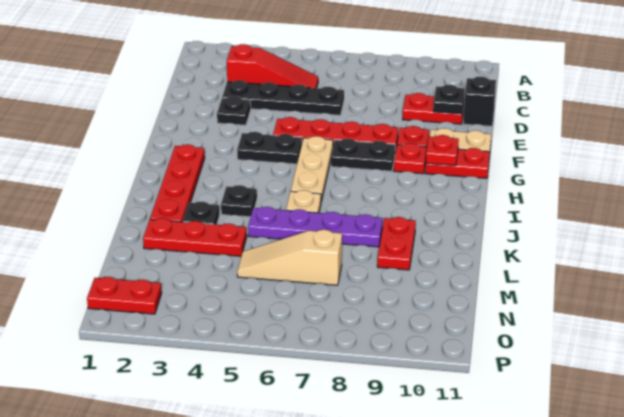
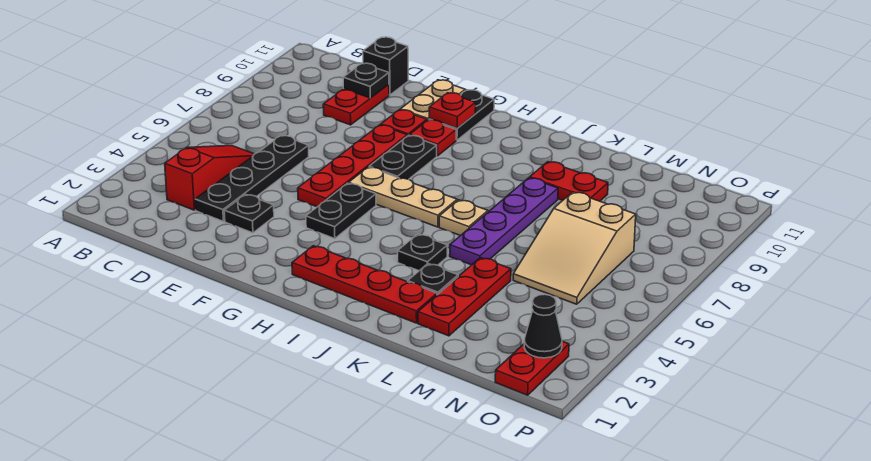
red plate G10:G11 level 1 -> black plate G10:G11 level 1
tan slope M5:M7 level 1 top 7 -> tan slope M5:N7 level 1 top 7
none -> black cone O2 level 2

